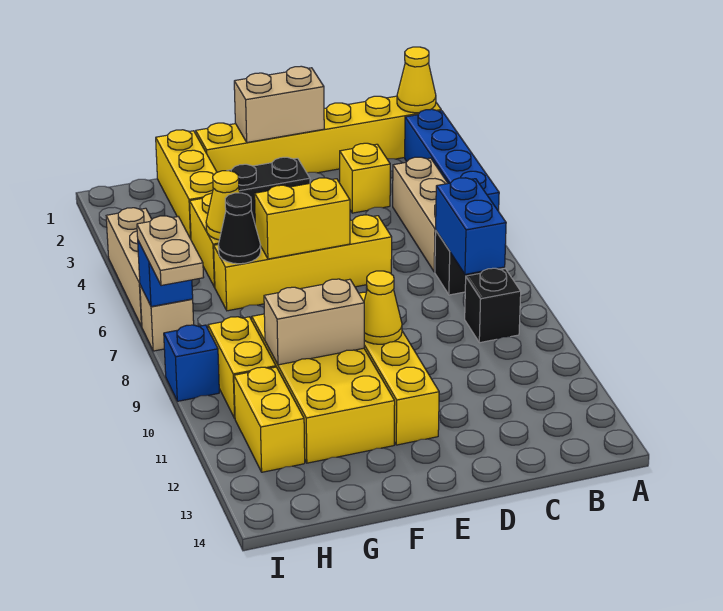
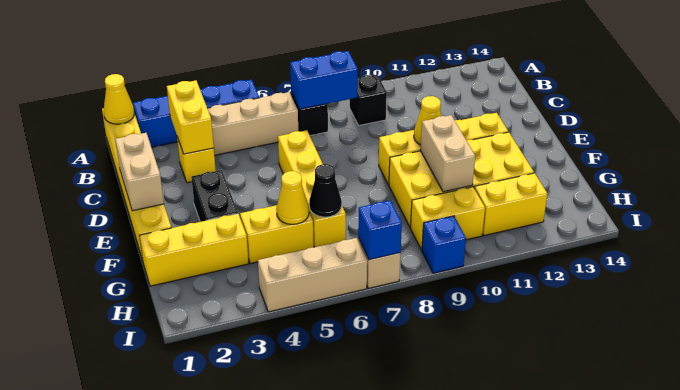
yellow brick E6:F6 level 2 -> yellow brick B3:C3 level 2
tan plate I7:I8 level 3 -> none

